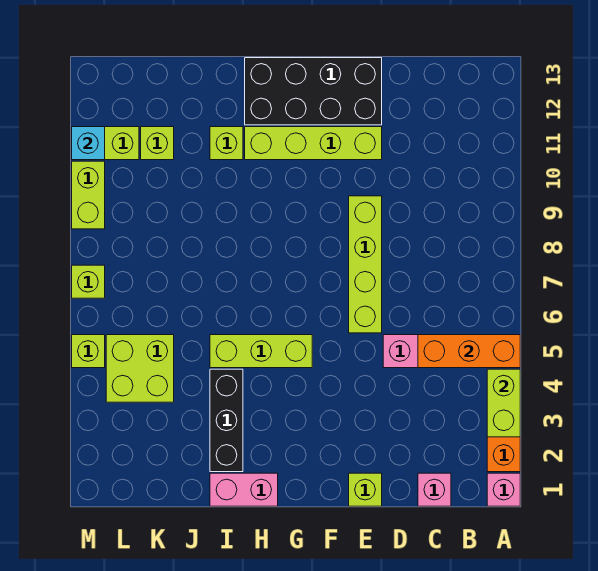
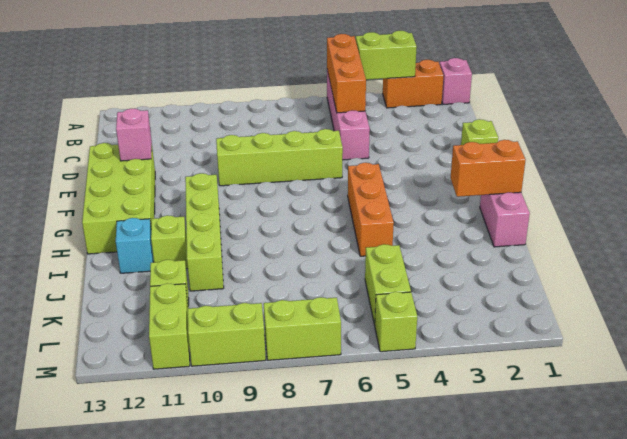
pink brick C1 level 1 -> pink brick E12 level 2
lime brick E11:H11 level 1 -> lime brick G10:J10 level 1
black brick E12:H13 level 1 -> lime brick E12:H13 level 1
lime brick G5:I5 level 1 -> orange brick G5:I5 level 1
none -> orange brick H1:H2 level 2
black brick I2:I4 level 1 -> none
lime brick K4:L5 level 1 -> lime brick K5:L5 level 1
lime brick M7 level 1 -> lime brick M7:M8 level 1
cyan brick M11 level 2 -> cyan brick I12 level 1

